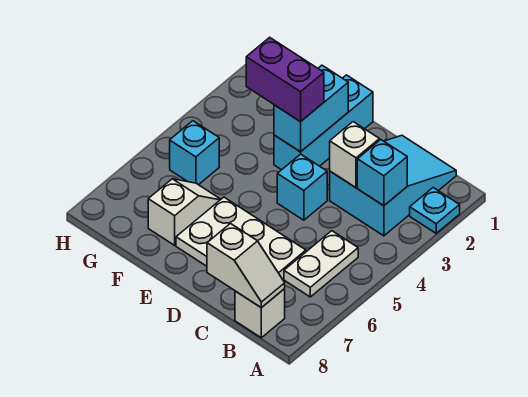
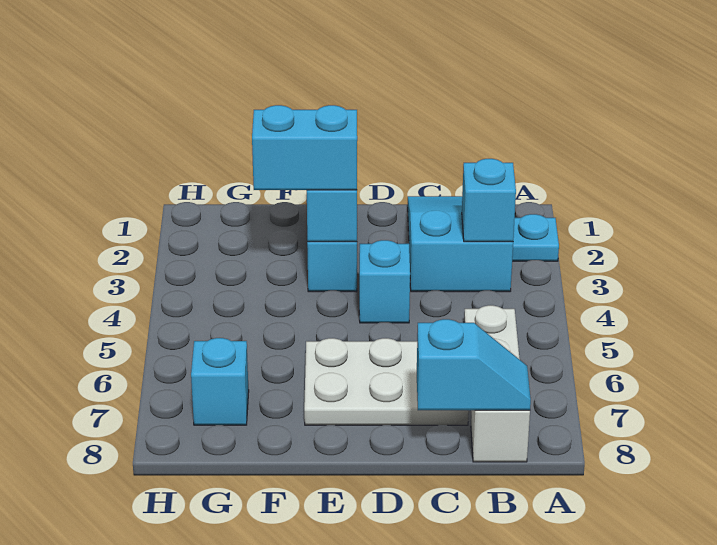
white slope B8:C8 level 2 top C -> cyan slope B8:C8 level 2 top C
white brick C3 level 2 -> none
purple brick E3:F3 level 3 -> cyan brick E3:F3 level 3
white slope F6:F7 level 1 top 7 -> none
cyan brick G5 level 1 -> cyan brick G7 level 1

